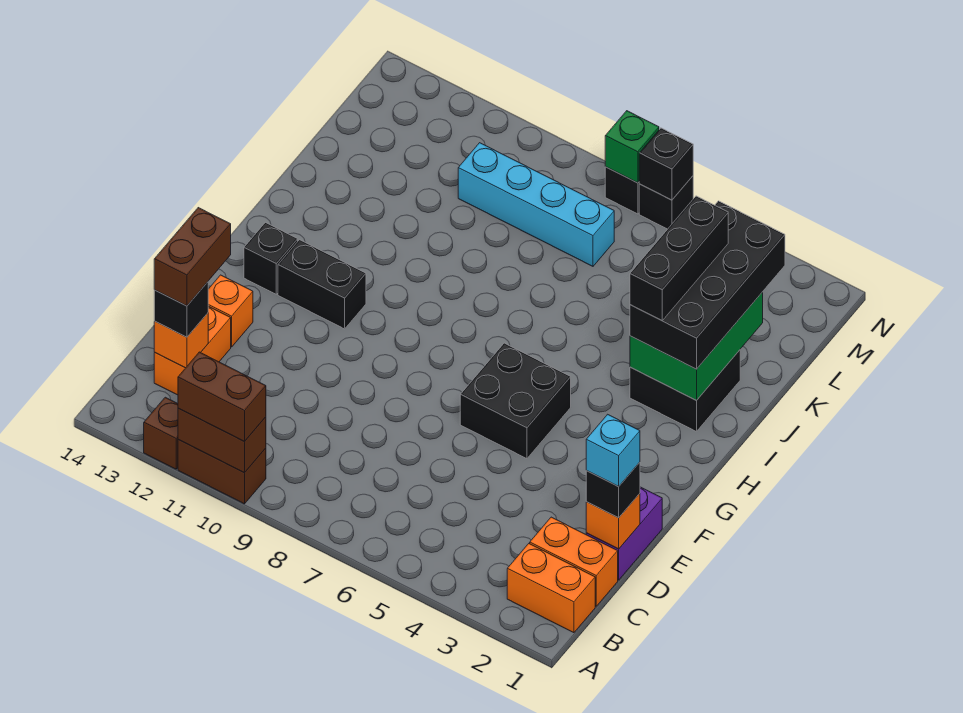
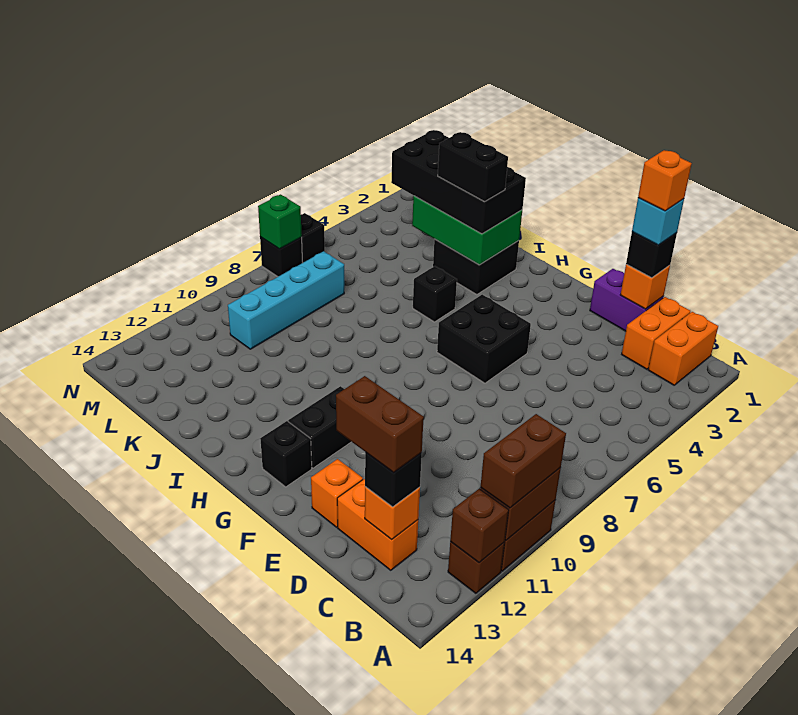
none -> brown brick A12 level 2
none -> orange brick D1 level 5
black brick I3:K3 level 4 -> black brick I3:J3 level 4
black brick N6 level 2 -> black brick I5 level 1

